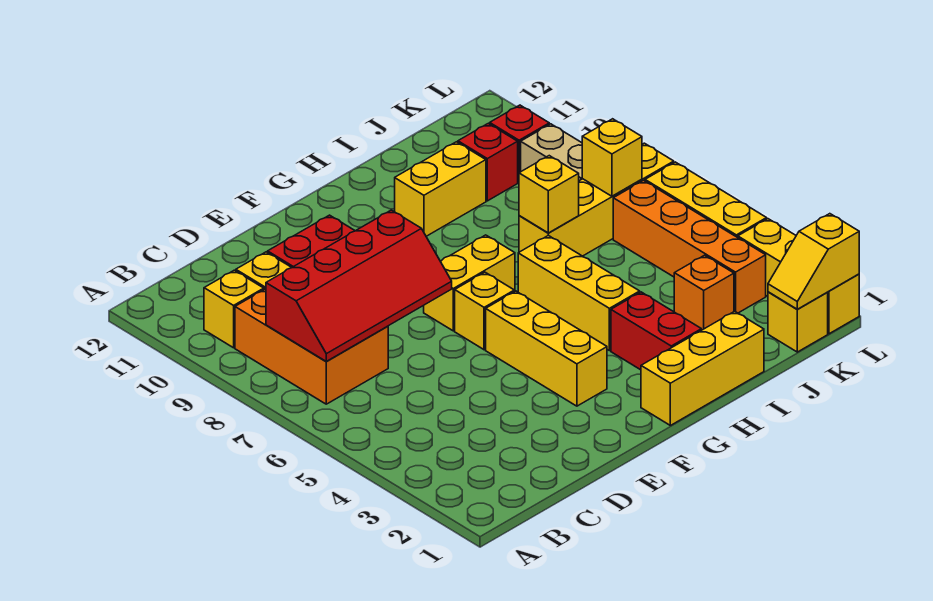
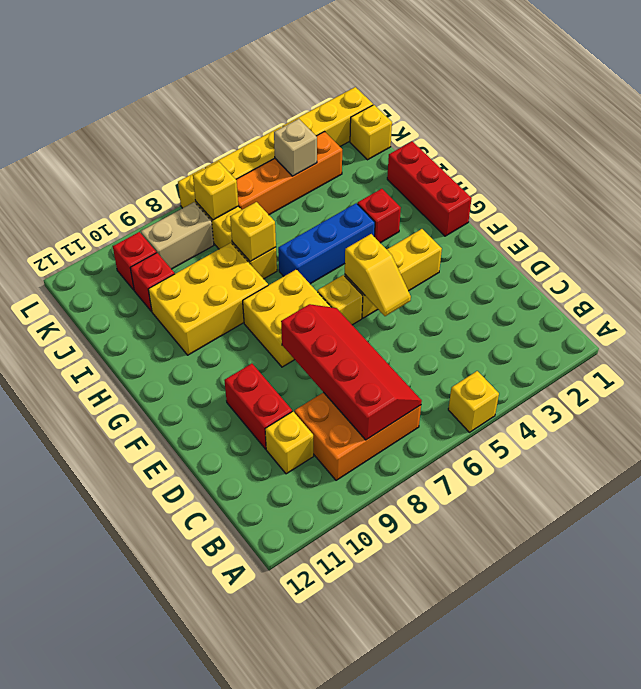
yellow brick B10 level 1 -> yellow brick A5 level 1
yellow brick F7:G7 level 1 -> yellow brick F7:G8 level 1
yellow brick G1:I1 level 1 -> red brick G1:I1 level 1
red brick H2:H3 level 1 -> red brick H3 level 1
yellow brick H4:H6 level 1 -> blue brick H4:H6 level 1
yellow brick H10:I10 level 1 -> yellow brick H8:I10 level 1
orange brick J3 level 1 -> none
yellow slope K1:L1 level 2 top L -> yellow slope E5:F5 level 2 top F
none -> tan brick K4 level 2

